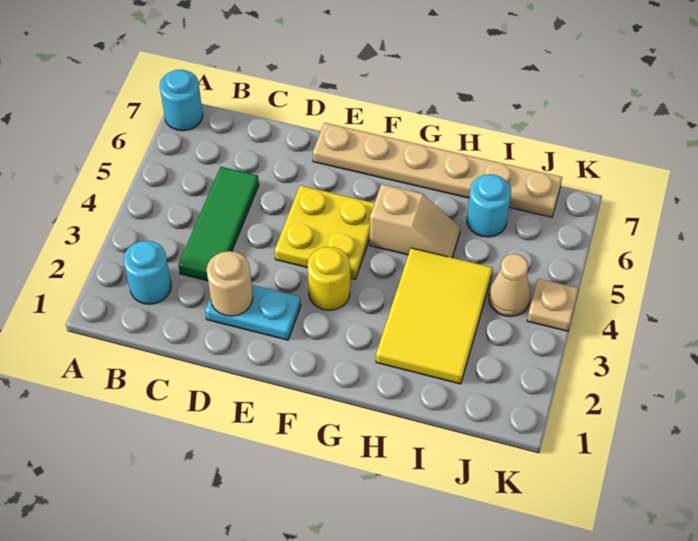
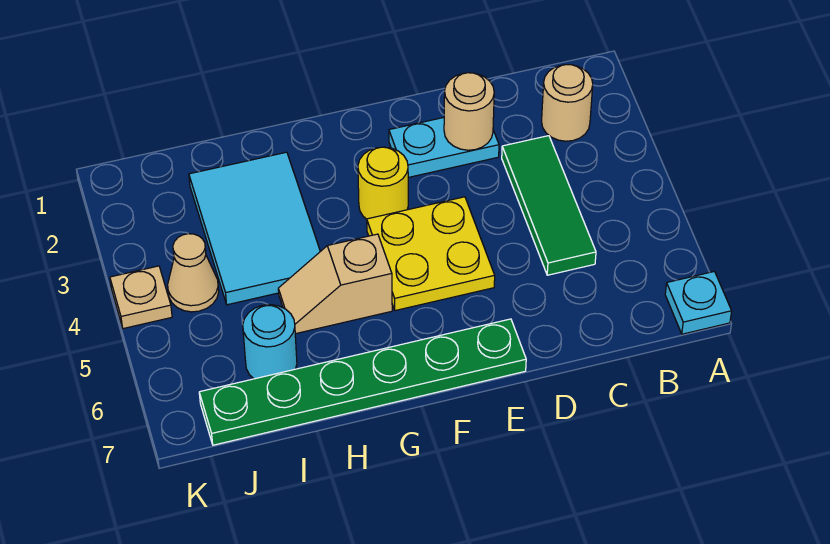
cyan round brick A7 level 1 -> cyan plate A7 level 1
cyan round brick B2 level 1 -> tan round brick B2 level 1
tan plate E7:J7 level 1 -> green plate E7:J7 level 1
yellow tile H2:I4 level 1 -> cyan tile H2:I4 level 1

